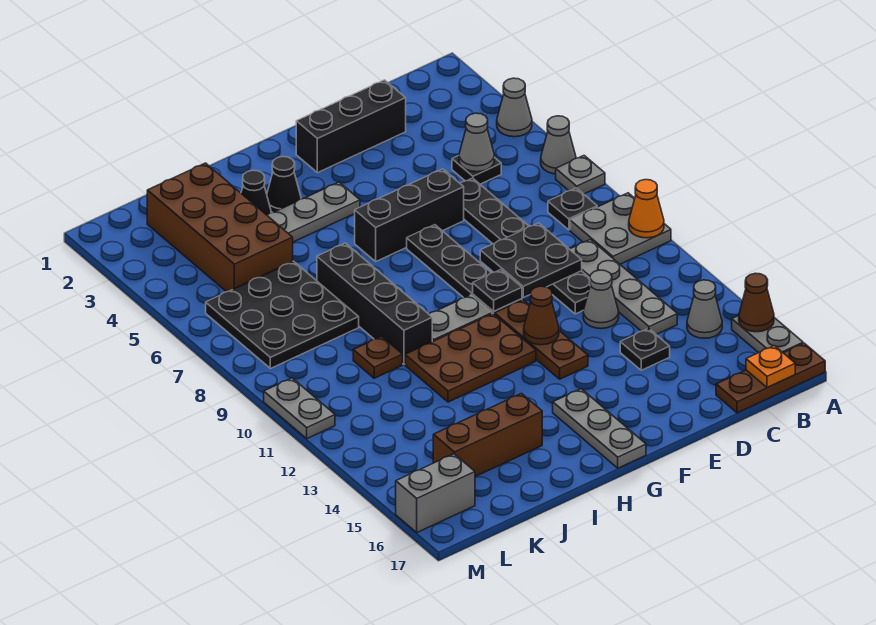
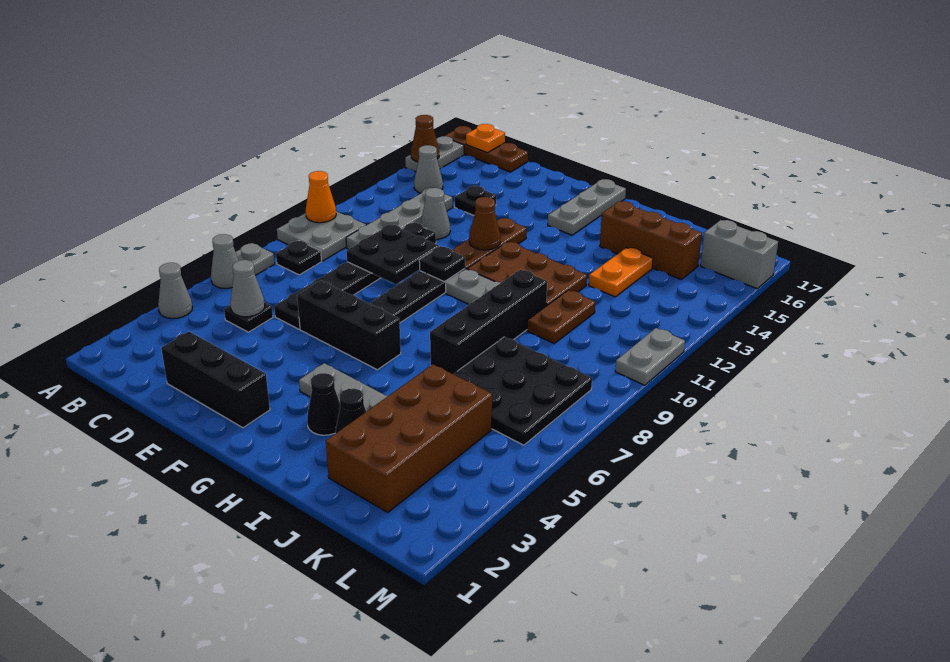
brown plate J10 level 1 -> brown plate J10:J11 level 1
none -> orange plate J13:J14 level 1

